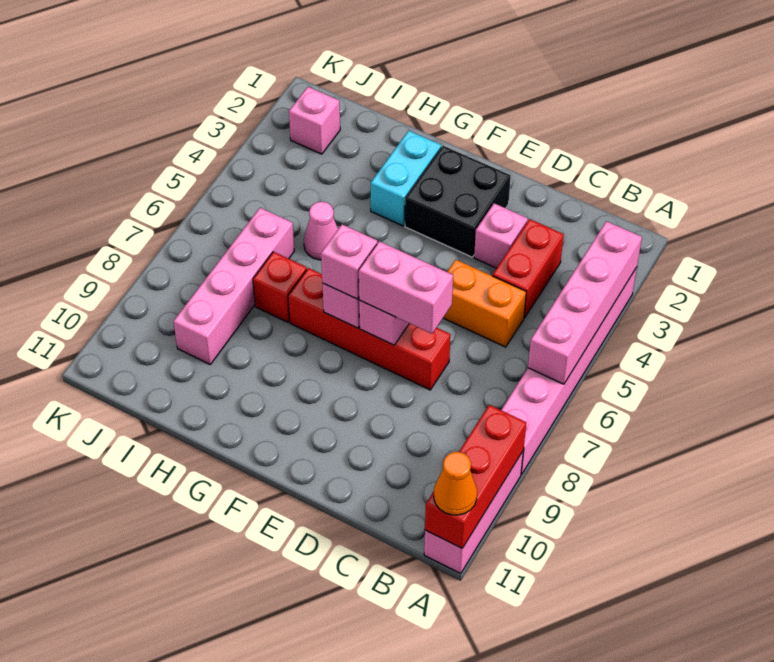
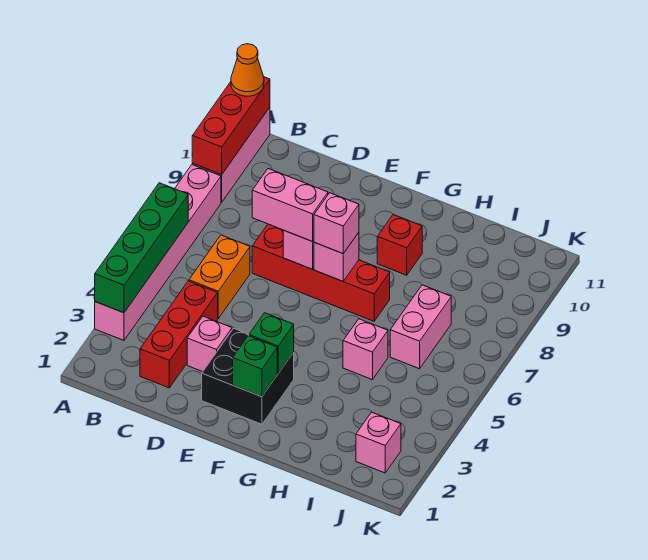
pink brick A3:A6 level 2 -> green brick A3:A6 level 2
red brick C3:C4 level 1 -> red brick C2:C4 level 1
orange brick C5:D5 level 1 -> orange brick C5:C6 level 1
none -> green brick F2 level 2
none -> green brick F3 level 2
cyan brick G2:G3 level 1 -> none
pink cone H5 level 1 -> pink brick H5 level 1
red brick H7 level 1 -> red brick G9 level 1
pink brick I6:I9 level 1 -> pink brick I6:I7 level 1

